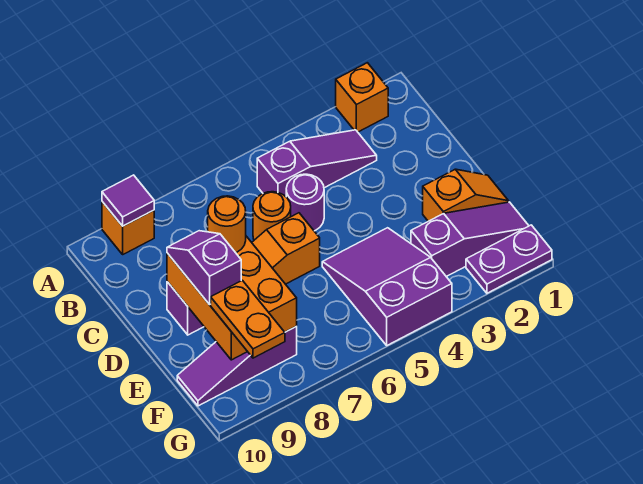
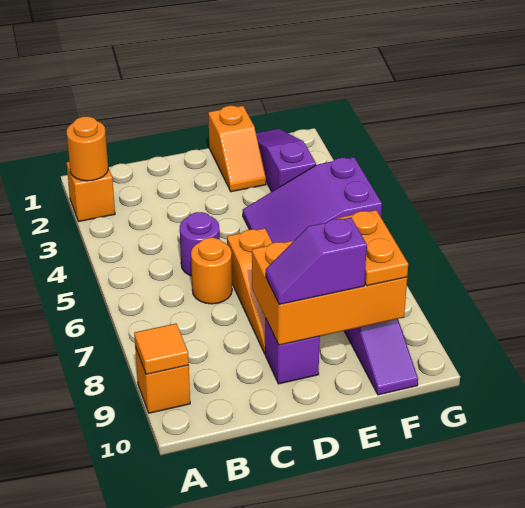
purple tile A9 level 2 -> orange tile A9 level 2
purple slope B3:B5 level 1 top 5 -> none
orange round brick D8 level 3 -> orange round brick A2 level 2
orange slope E1:E2 level 1 top 2 -> orange slope E1:E2 level 1 top 1
orange plate F9:G9 level 3 -> orange plate F8:F9 level 3
purple plate G1:G2 level 1 -> none

